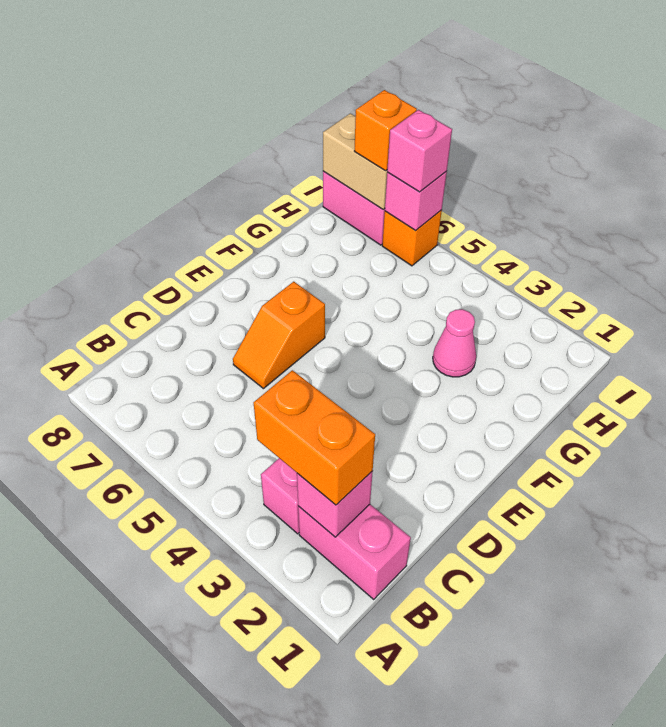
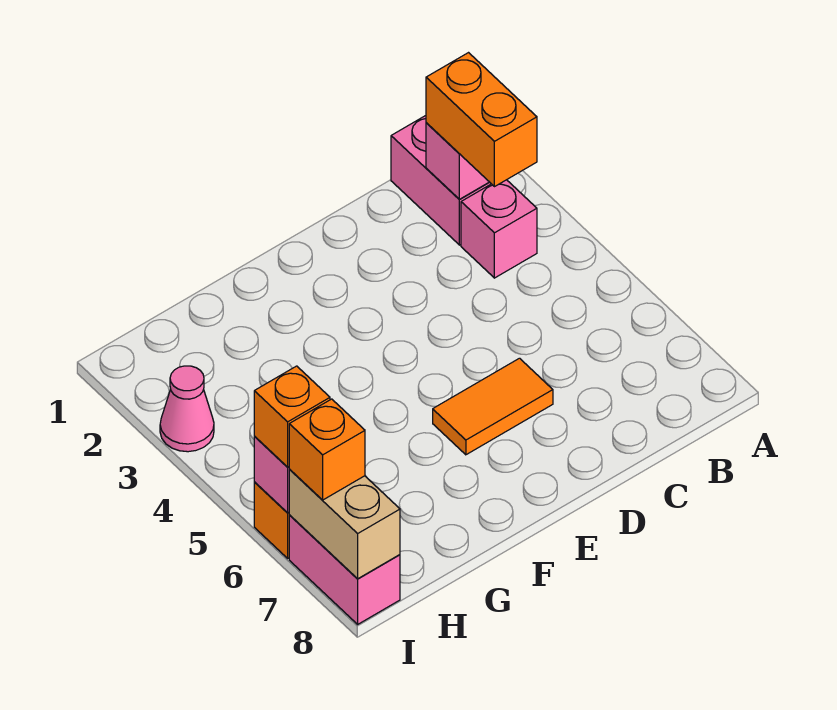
orange slope D6:E6 level 1 top E -> orange tile D6:E6 level 1
pink cone G3 level 1 -> pink cone I3 level 1
pink brick I6 level 3 -> orange brick I6 level 3

